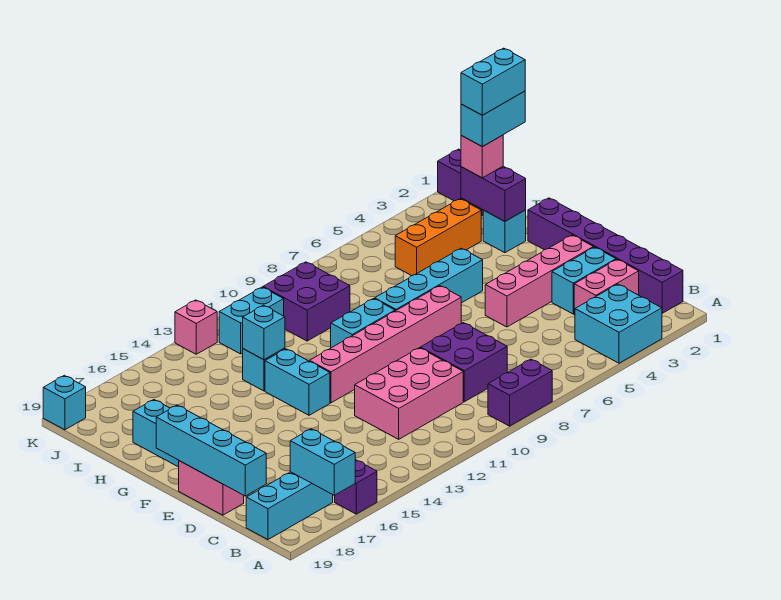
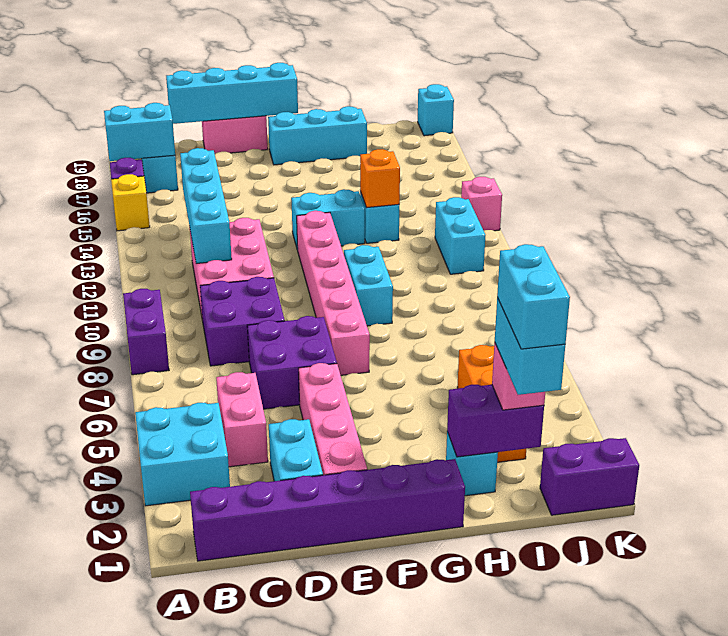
none -> yellow brick A15 level 1
pink brick C2:C3 level 1 -> pink brick C4:C5 level 1
cyan brick G5:G8 level 1 -> cyan brick C11:C14 level 2
cyan brick H13 level 2 -> orange brick H13 level 2
purple brick I9:J10 level 1 -> purple brick D6:E7 level 1

